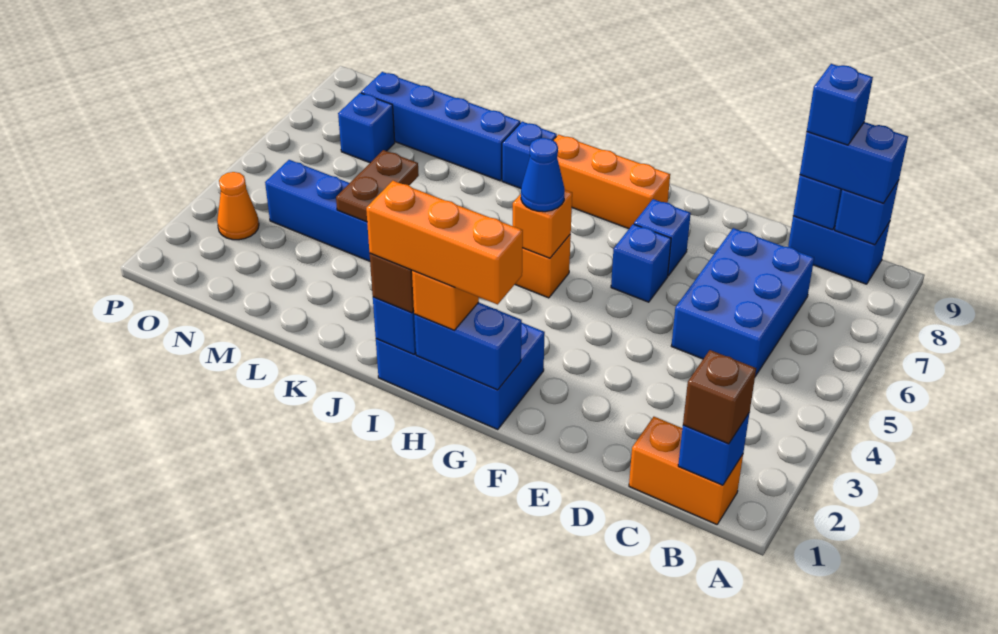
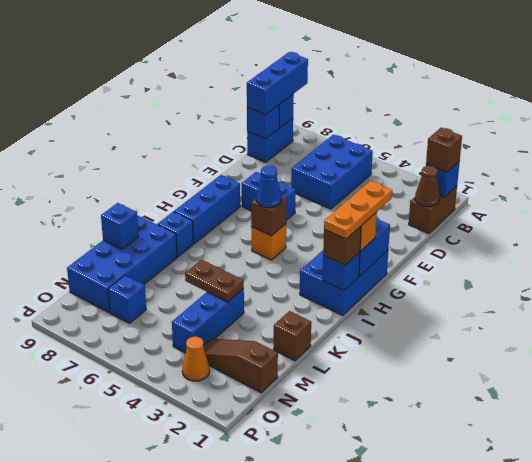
orange brick B1:C1 level 1 -> brown brick B1:C1 level 1
blue brick B9:C9 level 3 -> blue brick A9:C9 level 3
none -> brown cone C1 level 2
blue brick C5:D7 level 1 -> blue brick B5:D6 level 1
blue brick C9 level 4 -> blue brick L9 level 2
orange brick G1:I1 level 4 -> orange plate G1:I1 level 4
orange brick G8:I8 level 1 -> blue brick G8:I8 level 1
orange brick H5 level 2 -> brown brick H5 level 2
blue brick K8:N8 level 1 -> blue brick K8:N9 level 1
none -> brown brick L1 level 1
none -> brown slope N1:N3 level 1 top 1

